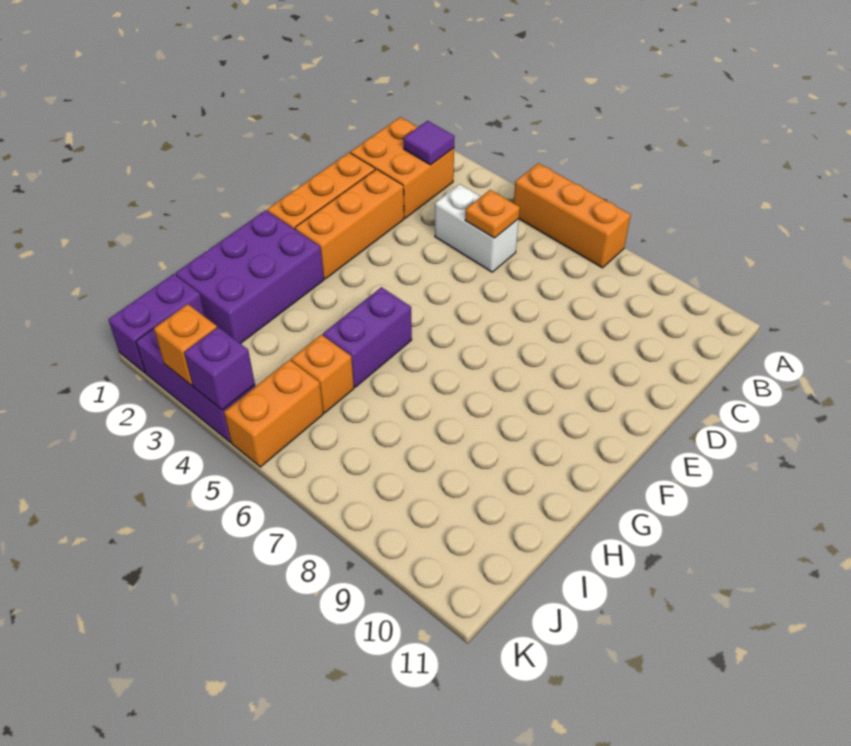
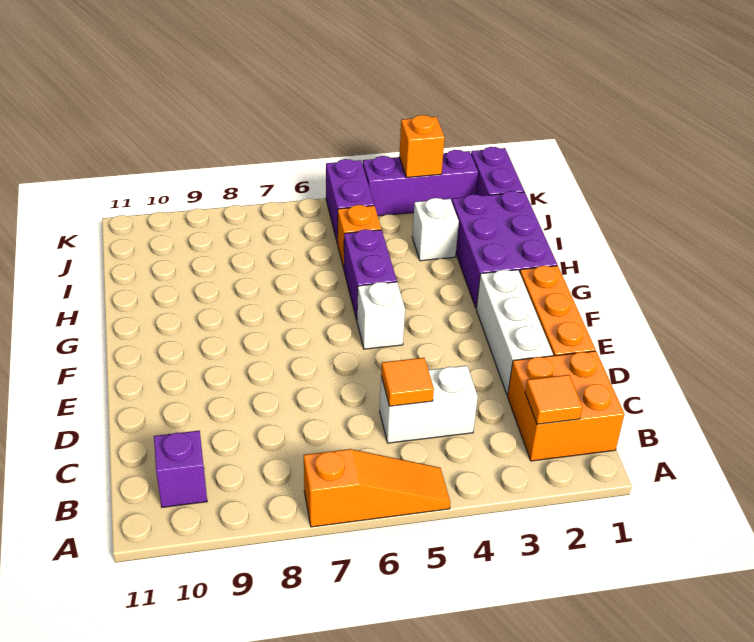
orange brick A5:A7 level 1 -> orange slope A5:A7 level 1 top 7
purple tile B2 level 2 -> orange tile B2 level 2
orange plate C5 level 2 -> orange tile C5 level 2
orange brick D2:F2 level 1 -> white brick D2:F2 level 1
none -> white brick F5 level 1
none -> white brick I3 level 1
orange brick J5:K5 level 1 -> purple brick J5:K5 level 1
purple brick K4 level 2 -> purple brick B10 level 1

